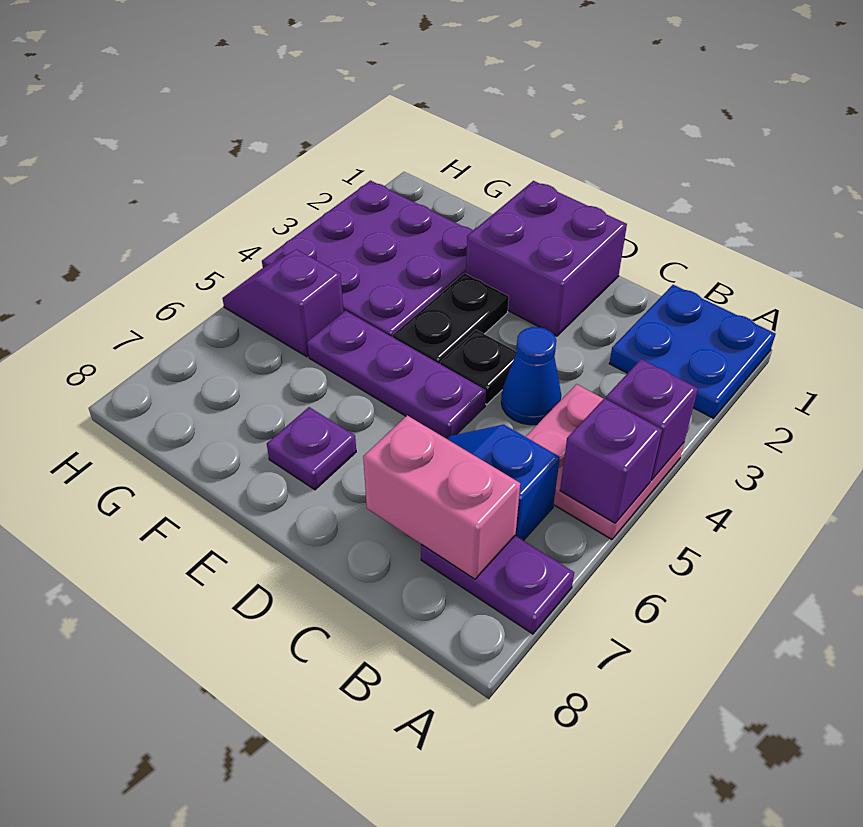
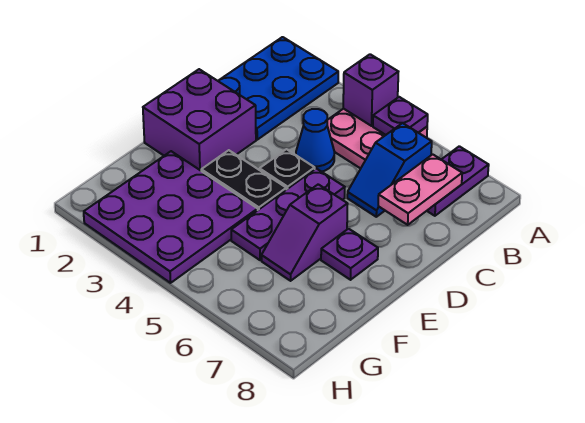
blue plate A1:B2 level 1 -> blue plate A1:C2 level 1
purple brick A5 level 2 -> purple plate A5 level 2
pink brick B7:C7 level 2 -> pink plate B7:C7 level 2
purple slope G5:H5 level 1 top G -> purple slope E6:F6 level 1 top E

